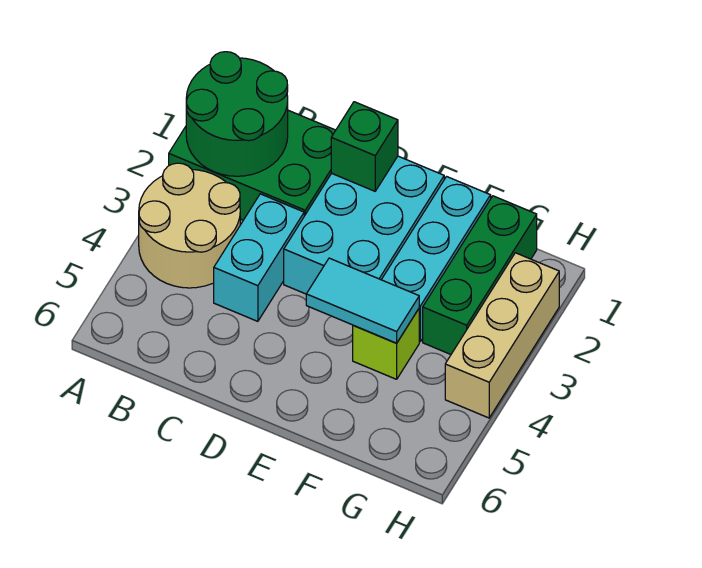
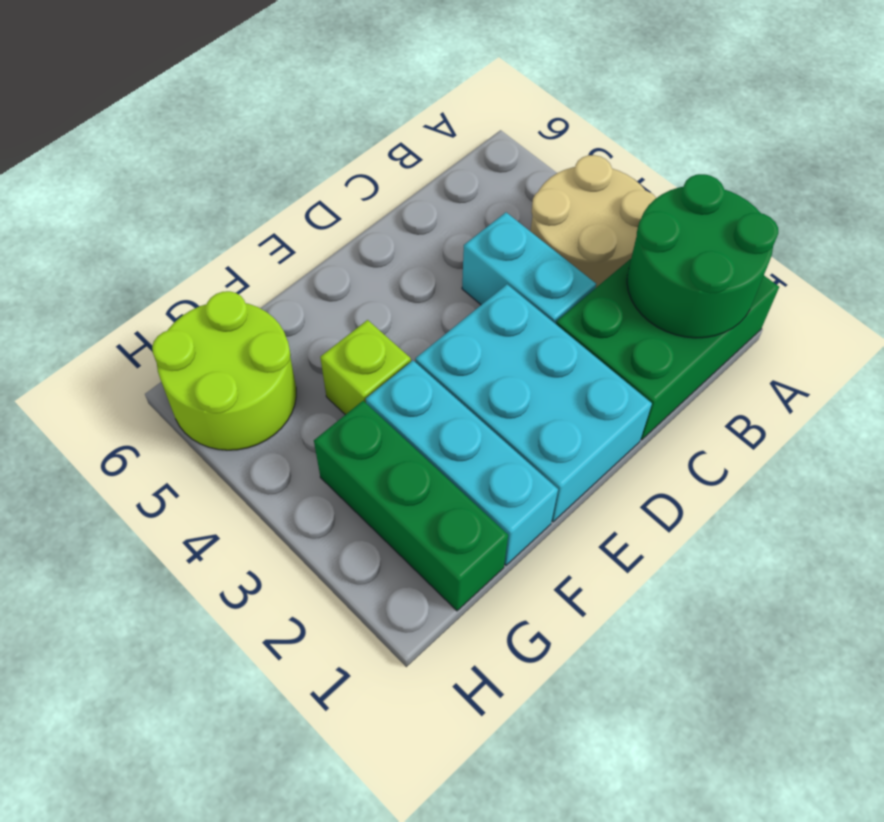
green brick D1 level 2 -> none
cyan tile E4:F4 level 2 -> none
none -> lime round brick G5:H6 level 1
tan brick H2:H4 level 1 -> none

